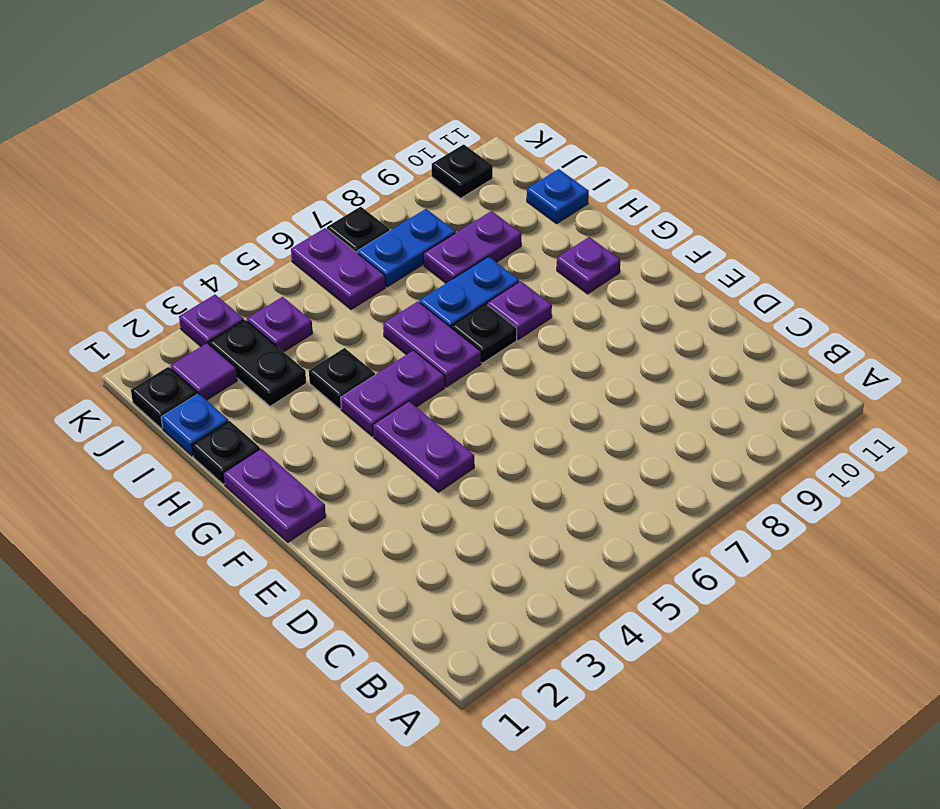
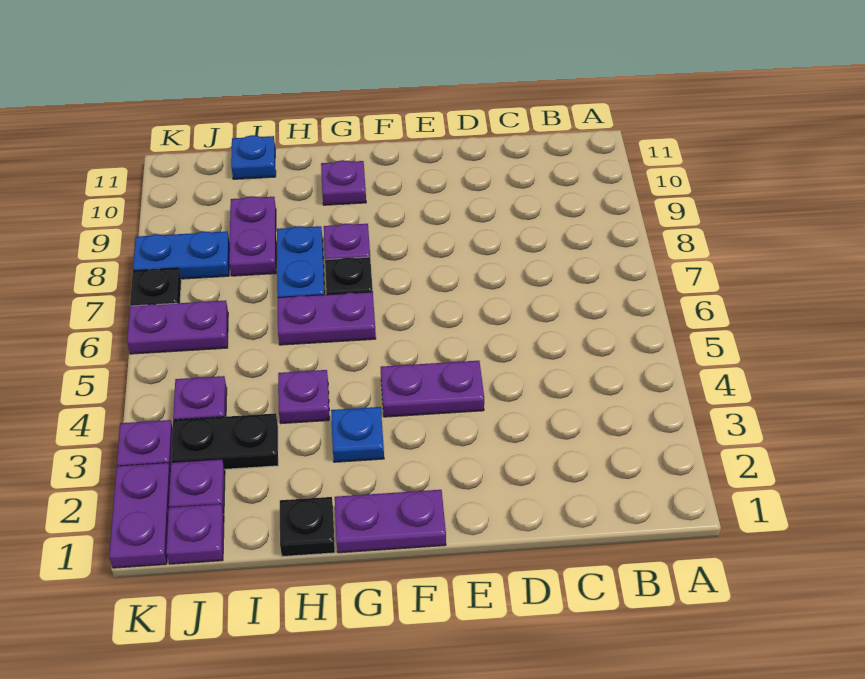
purple plate G4:G5 level 1 -> purple plate K1:K2 level 1
black plate H4 level 1 -> purple plate H4 level 1
blue plate I1 level 1 -> blue plate G3 level 1
black plate J1 level 1 -> purple plate J1 level 1
purple tile J2 level 1 -> purple plate J2 level 1
blue plate J7:J8 level 1 -> blue plate J8:K8 level 1
black plate K10 level 1 -> none

